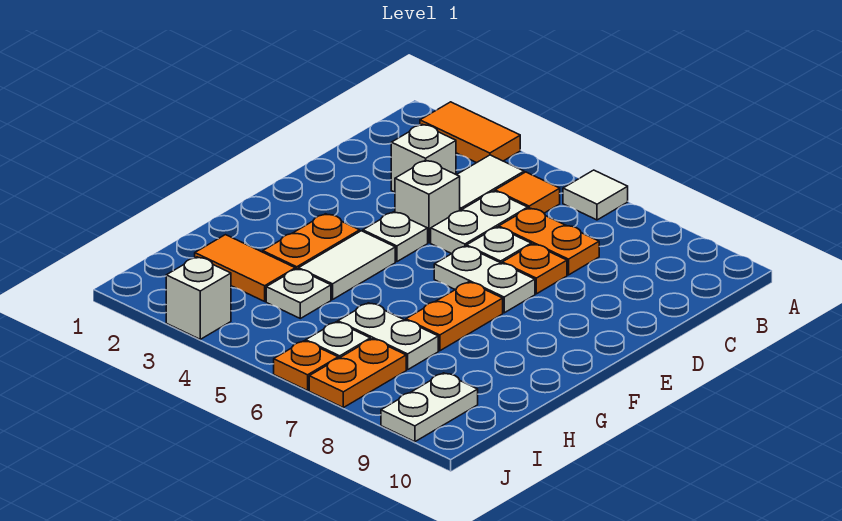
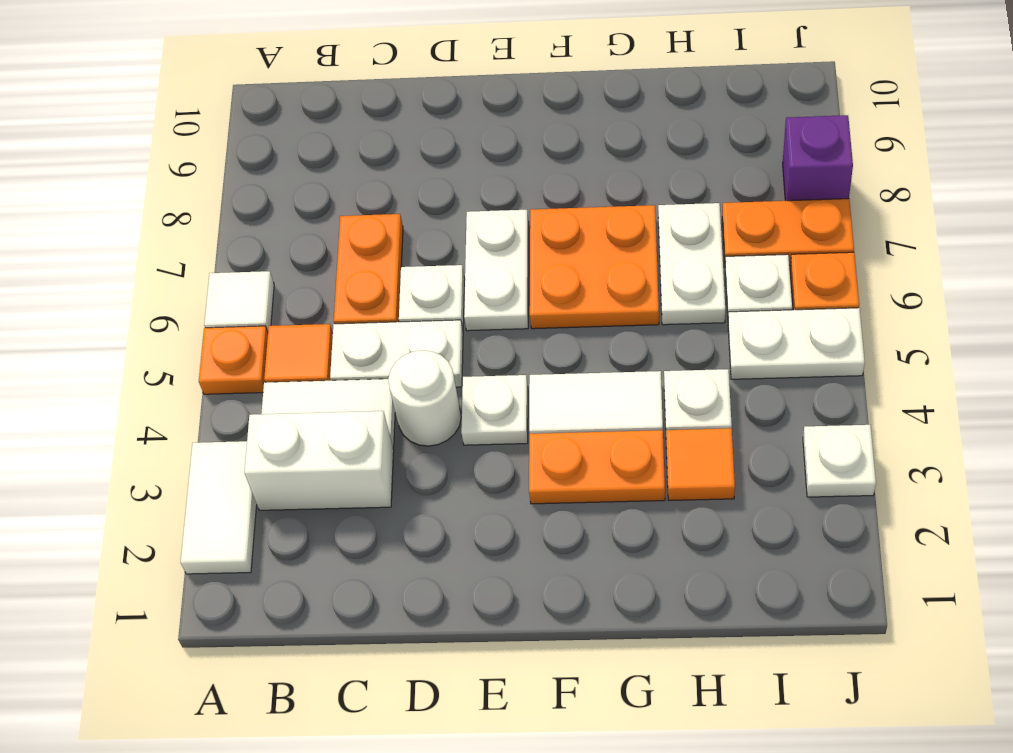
orange tile A2:A3 level 1 -> white tile A2:A3 level 1
white brick C3 level 1 -> white brick B3:C3 level 1
white brick D4 level 1 -> white round brick D4 level 1
orange plate D7 level 1 -> orange plate A5 level 1
orange plate F7:G7 level 1 -> orange plate F6:G7 level 1
orange tile H2:H3 level 1 -> orange tile H3 level 1
white plate I9:J9 level 1 -> white plate I5:J5 level 1
white brick J3 level 1 -> white plate J3 level 1
none -> purple brick J8 level 1

